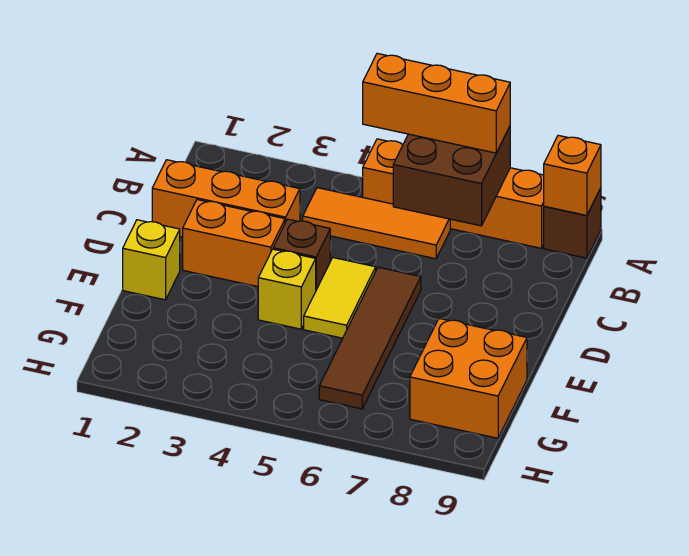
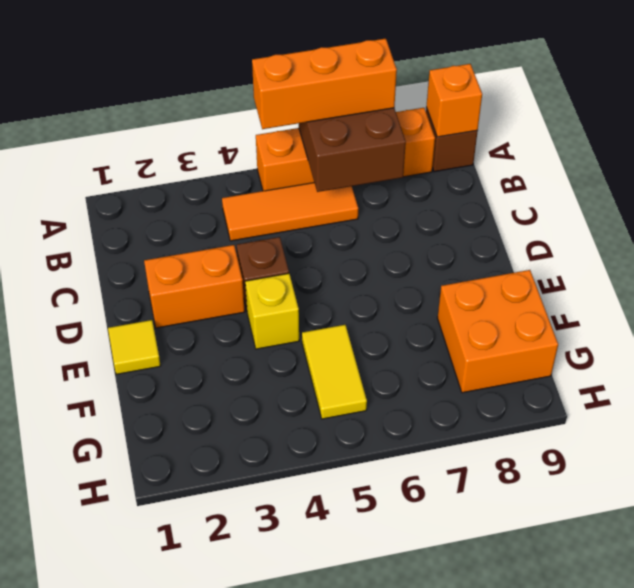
orange brick C1:C3 level 1 -> none
yellow tile D5:E5 level 1 -> yellow tile F5:G5 level 1
brown tile D6:G6 level 1 -> none
yellow brick E1 level 1 -> yellow tile E1 level 1

